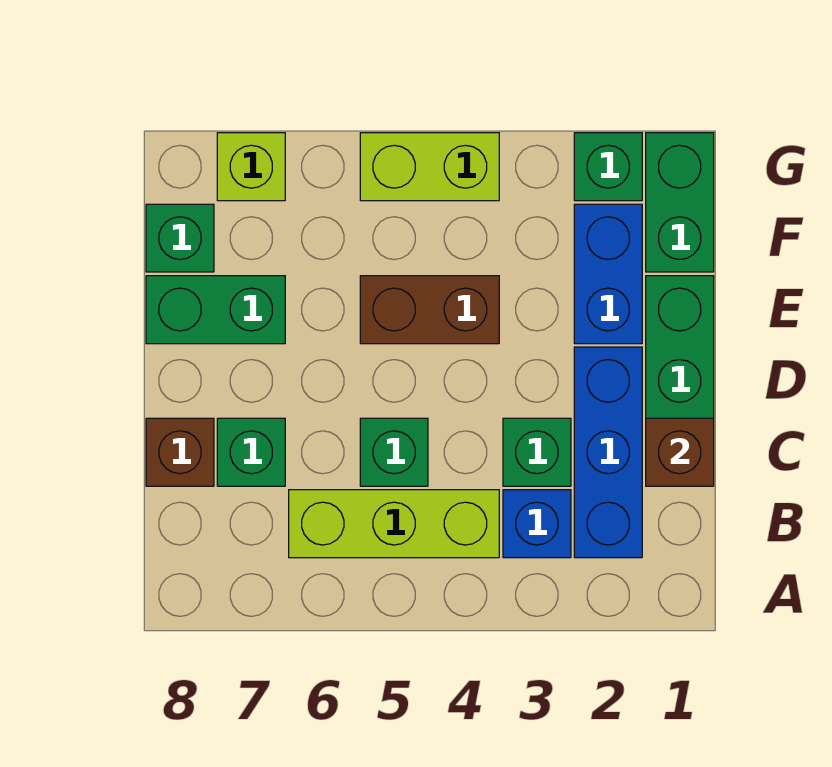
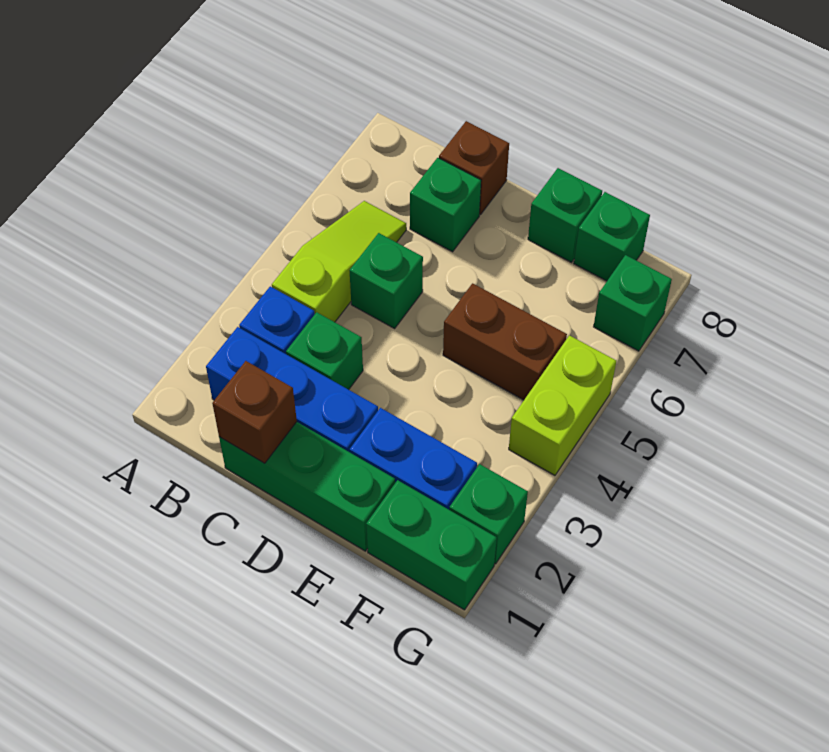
lime brick B4:B6 level 1 -> lime slope B4:B6 level 1 top 4
brown brick E4:E5 level 1 -> brown brick E5:F5 level 1
green brick E7:E8 level 1 -> green brick E8 level 1
lime brick G7 level 1 -> green brick G7 level 1

